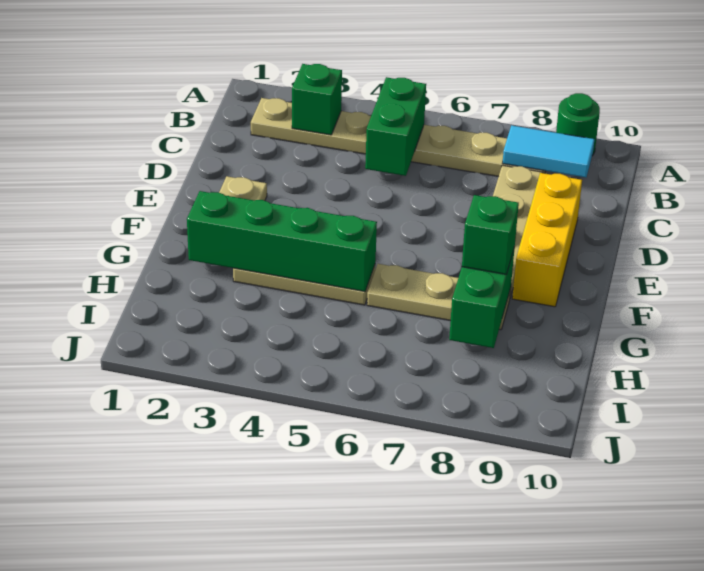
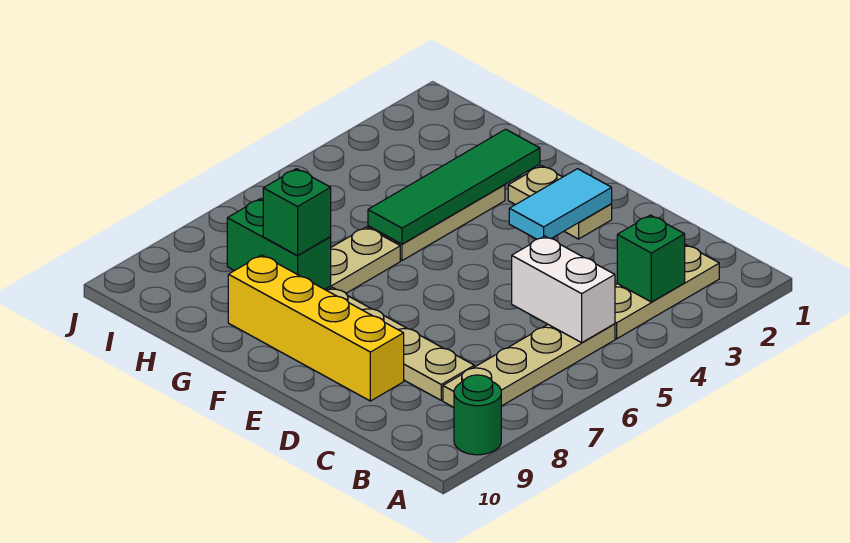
green brick B5:C5 level 2 -> white brick B5:C5 level 2
cyan tile B8:B9 level 2 -> cyan tile E2:E3 level 2
yellow brick D9:F9 level 1 -> yellow brick D9:G9 level 1
green brick G2:G5 level 2 -> green tile G2:G5 level 2

